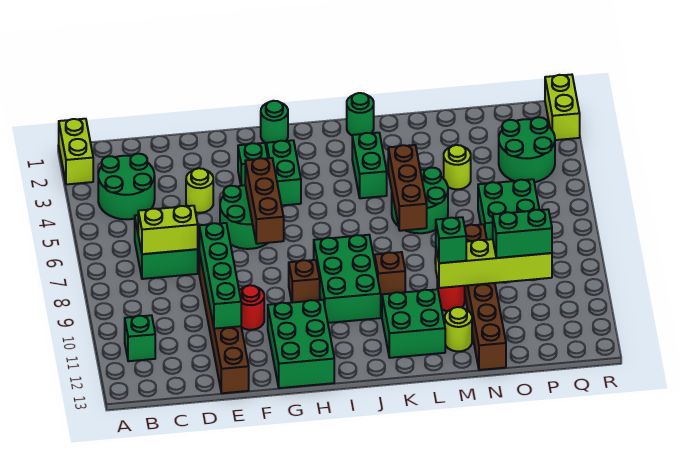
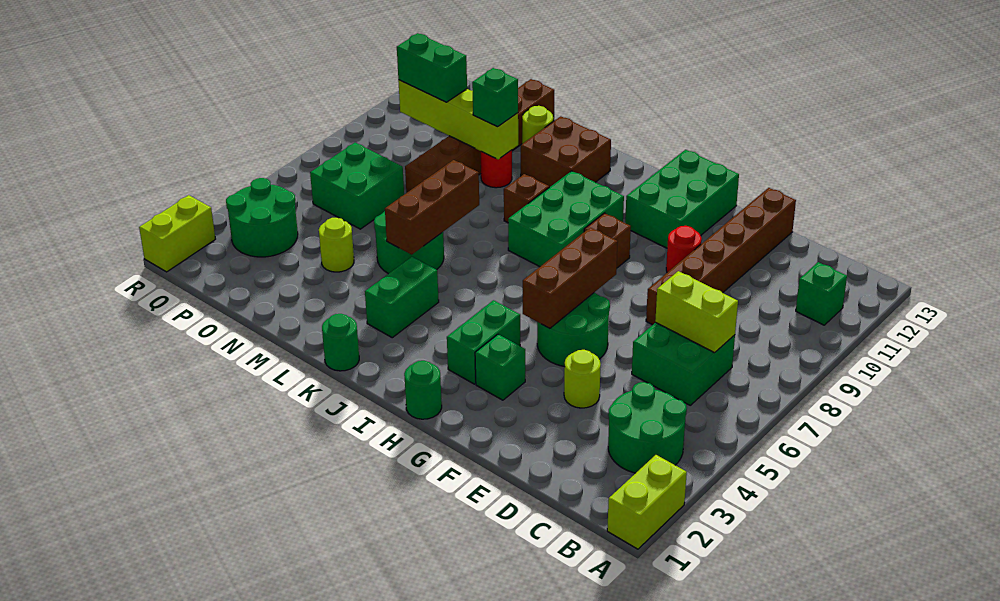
green brick E8:E11 level 2 -> none
green brick K11:L12 level 1 -> brown brick K11:L12 level 1

